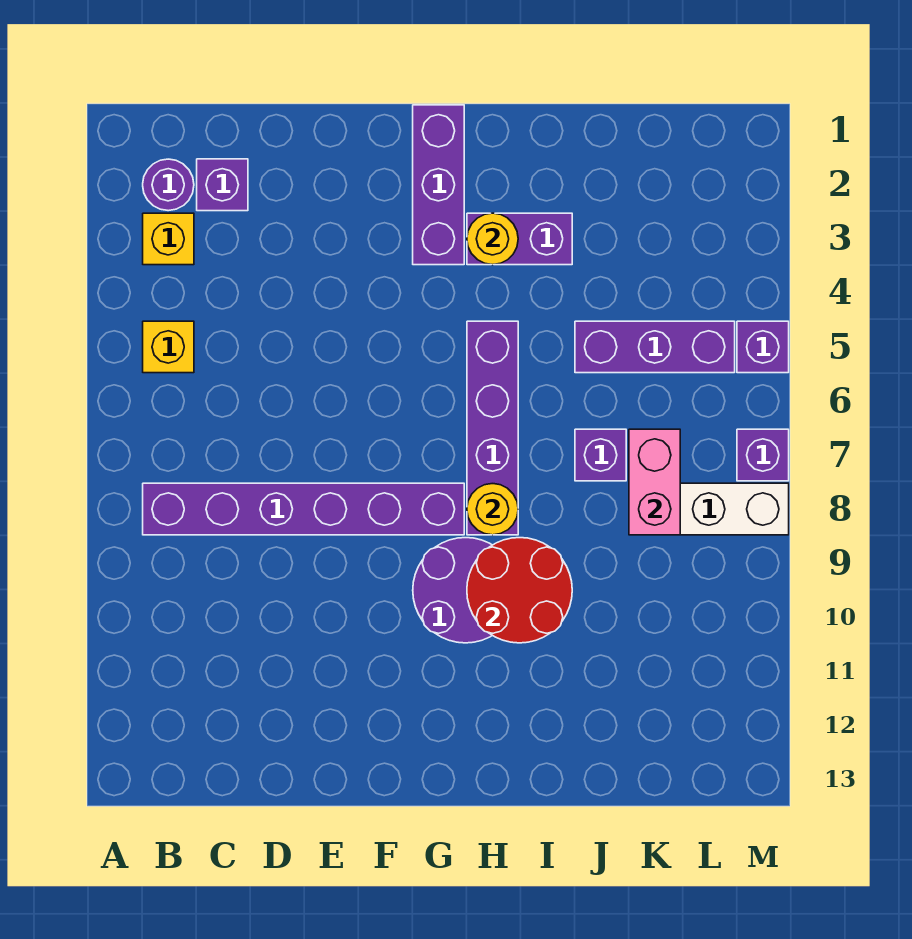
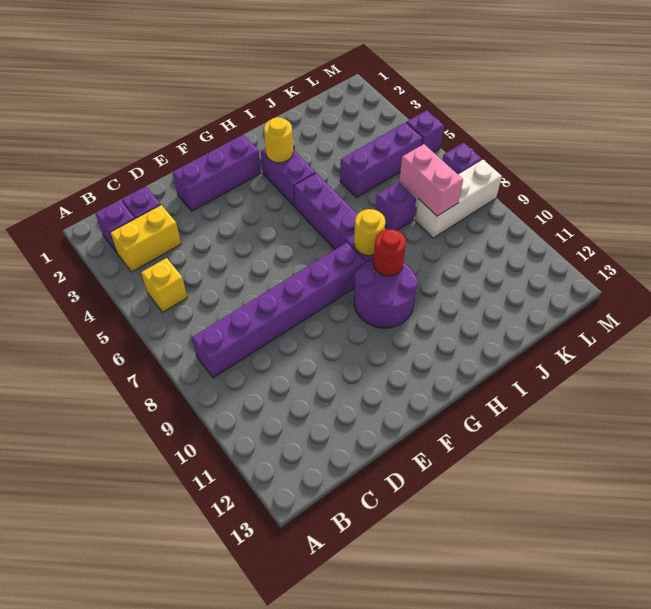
purple round brick B2 level 1 -> purple brick B2 level 1
yellow brick B3 level 1 -> yellow brick B3:C3 level 1
purple brick G1:G3 level 1 -> purple brick E2:G2 level 1
purple brick H3:I3 level 1 -> purple brick H3:H4 level 1
red round brick H9:I10 level 2 -> red round brick H9 level 2

